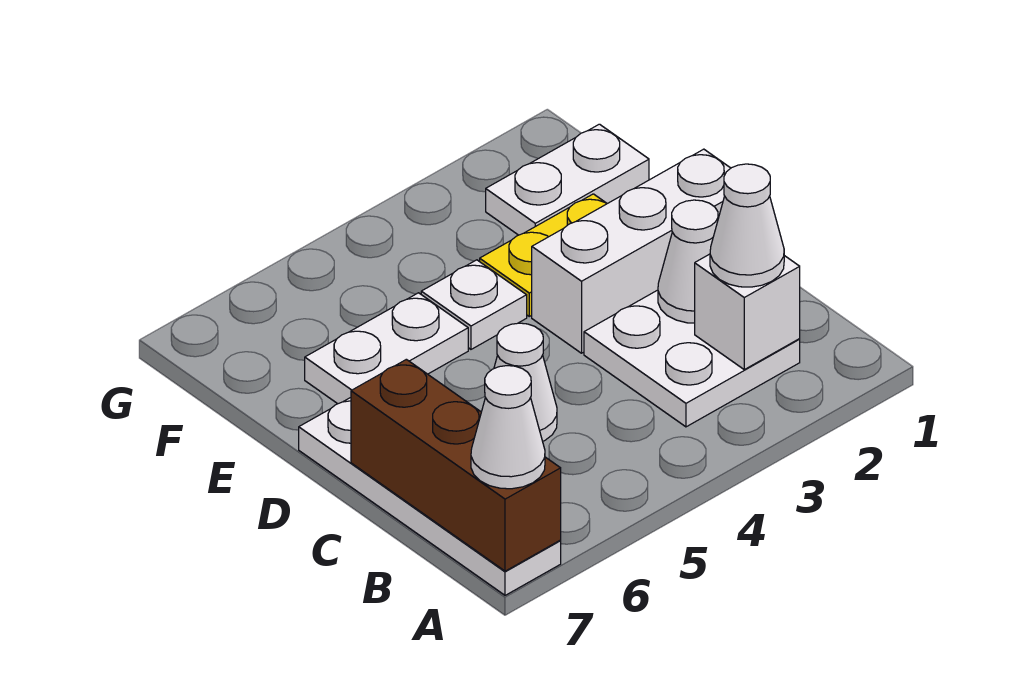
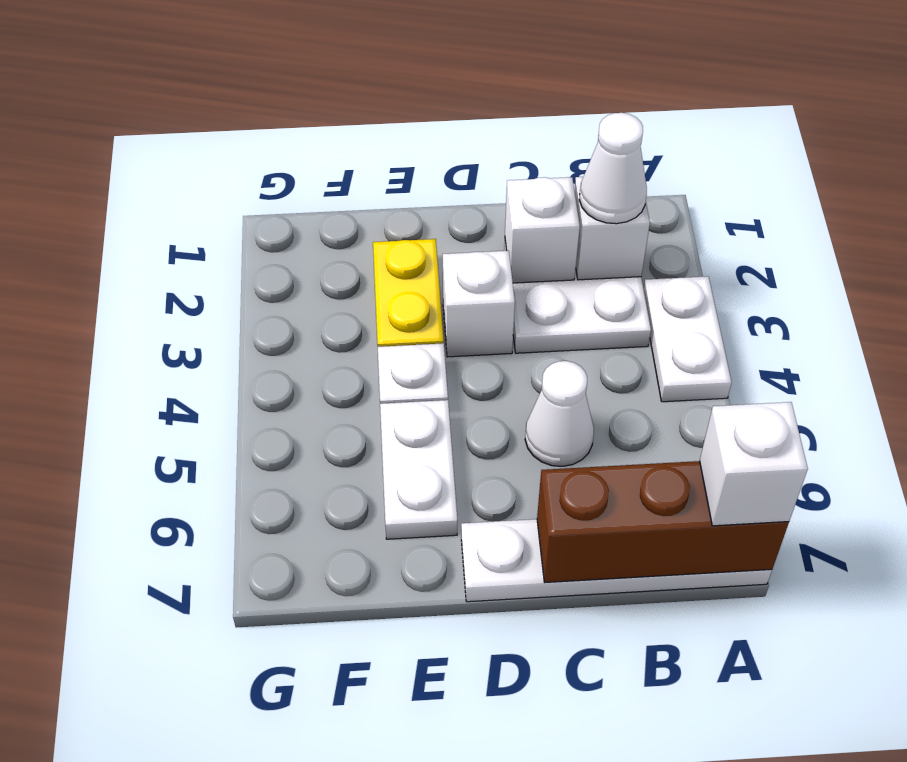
white cone A7 level 3 -> white brick A7 level 3
white cone C2 level 2 -> white brick C2 level 2
white brick D1:D3 level 1 -> white brick D3 level 1
white plate F1:F2 level 1 -> white plate A3:A4 level 1

